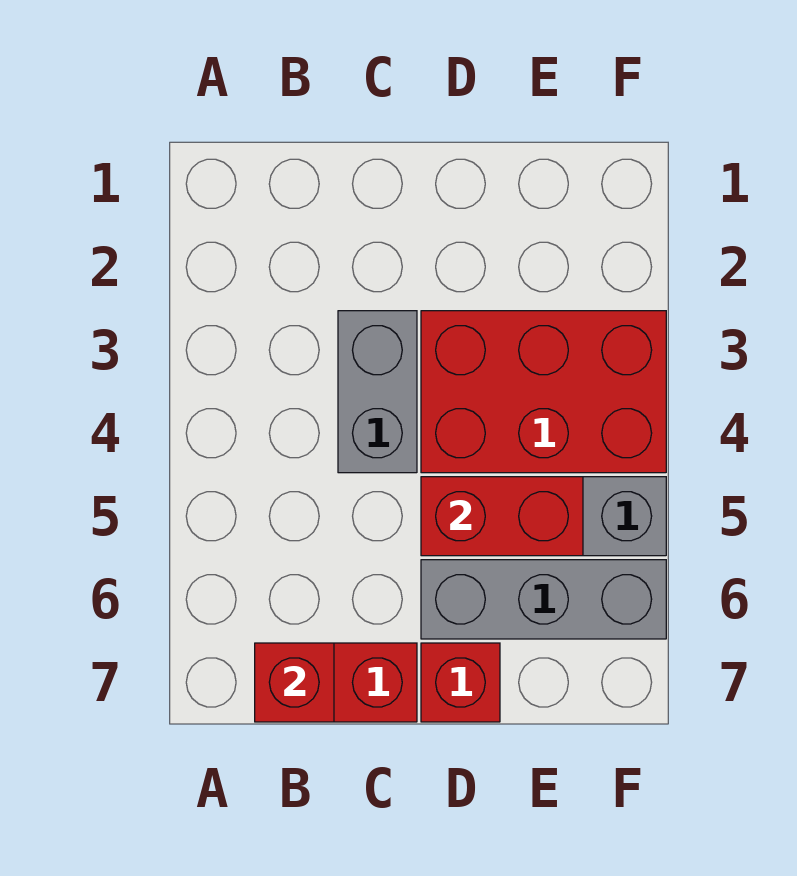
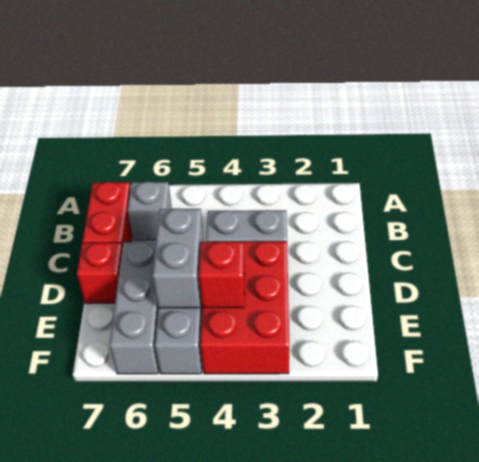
none -> grey brick B6 level 1
red brick B7 level 2 -> red brick E4 level 2
red brick D5:E5 level 2 -> grey brick D5:E5 level 2

